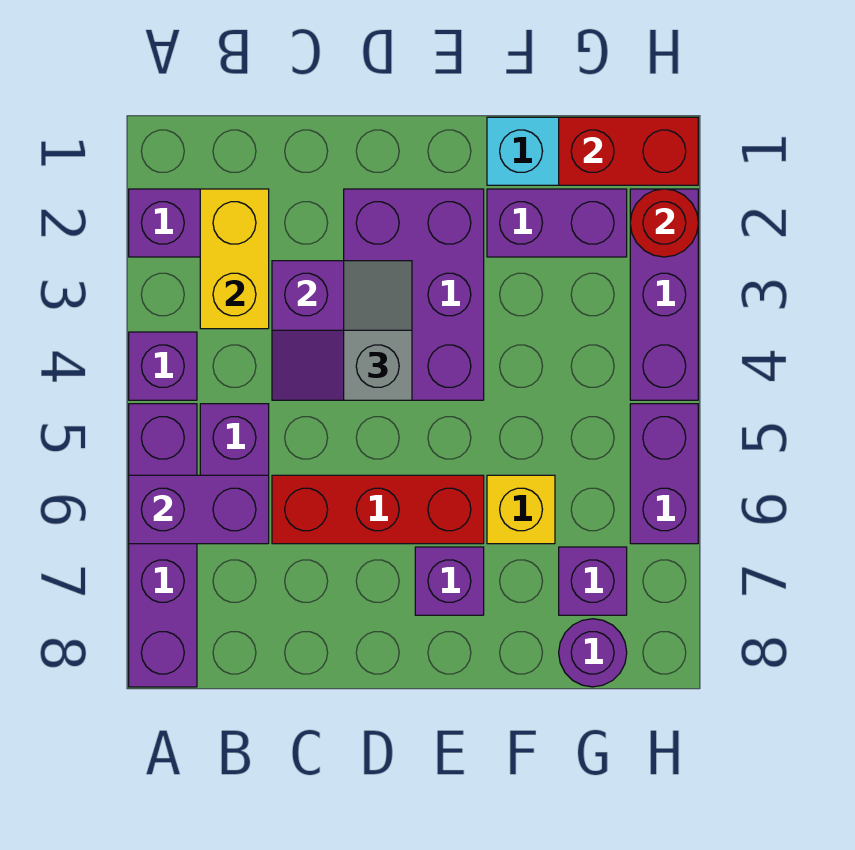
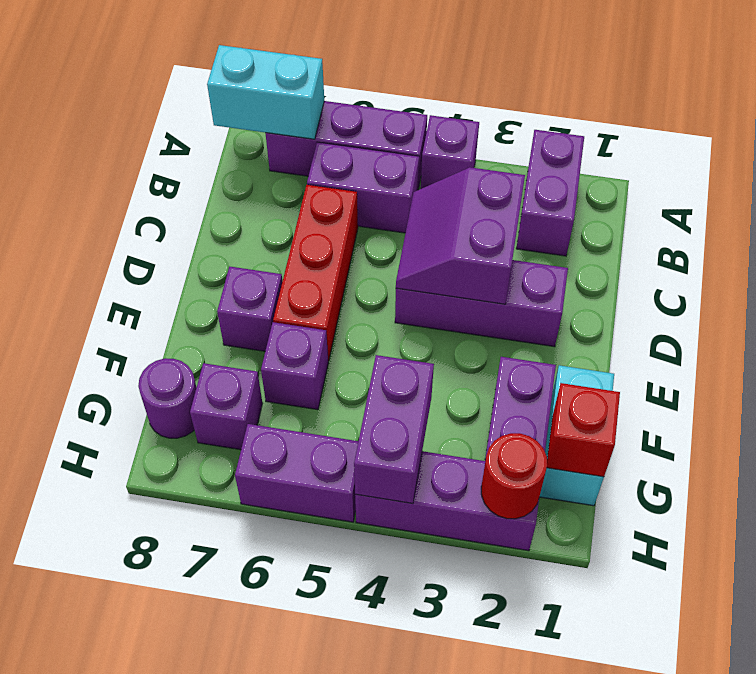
purple brick A5:A8 level 1 -> purple brick A5:A7 level 1
purple brick A6:B6 level 2 -> purple brick G4:H4 level 2
none -> cyan brick A7:A8 level 2
yellow brick B2:B3 level 2 -> none
purple brick D2:E4 level 1 -> purple brick D2:D4 level 1
grey slope D3:D4 level 3 top 4 -> none
yellow brick F6 level 1 -> purple brick F6 level 1
red brick G1:H1 level 2 -> red brick G1 level 2

